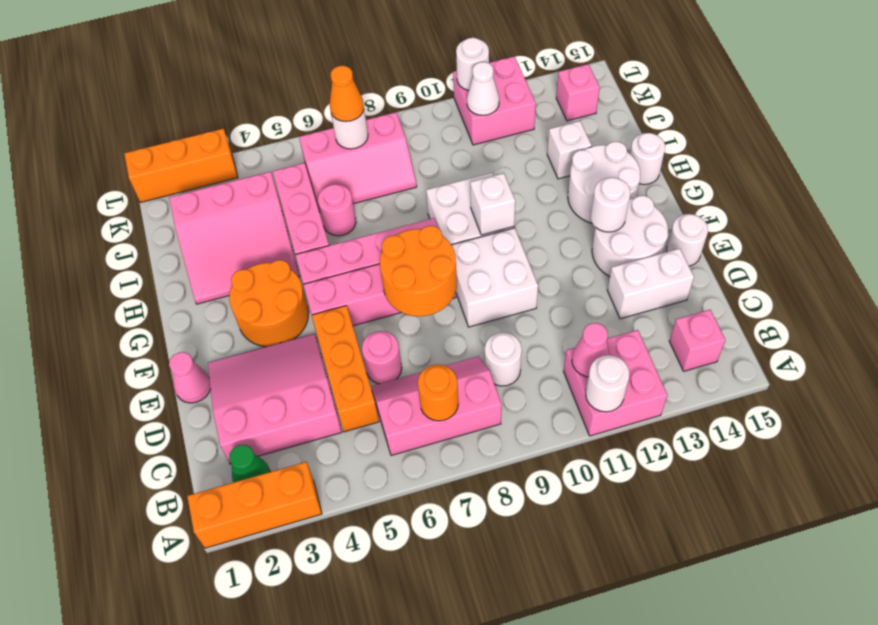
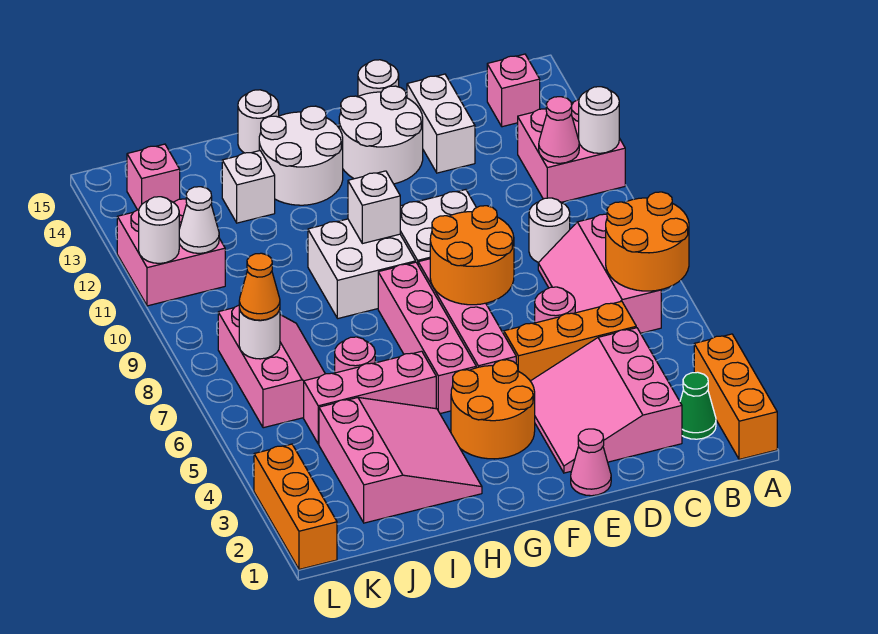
orange round brick B7 level 2 -> orange round brick A6:B7 level 2
white round brick F13 level 2 -> none

